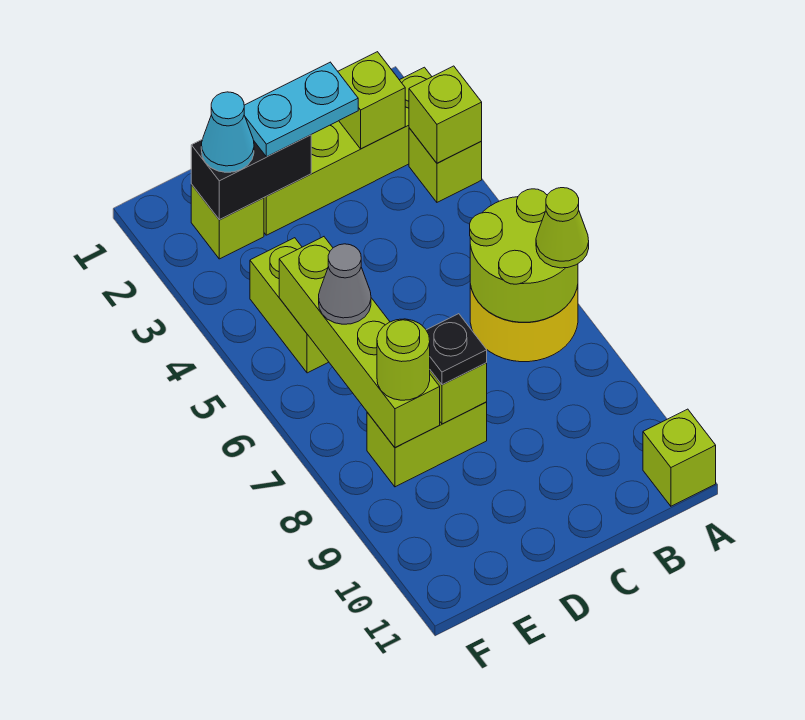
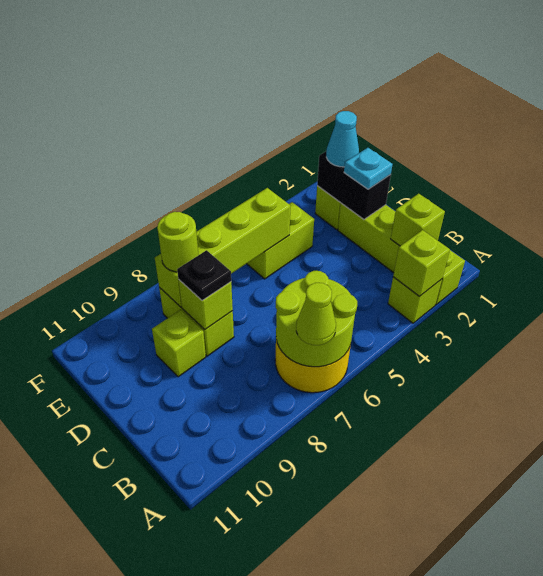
lime brick A11 level 1 -> lime brick D9 level 1
cyan plate C2:D2 level 3 -> cyan plate D2 level 3
grey cone E6 level 3 -> none

